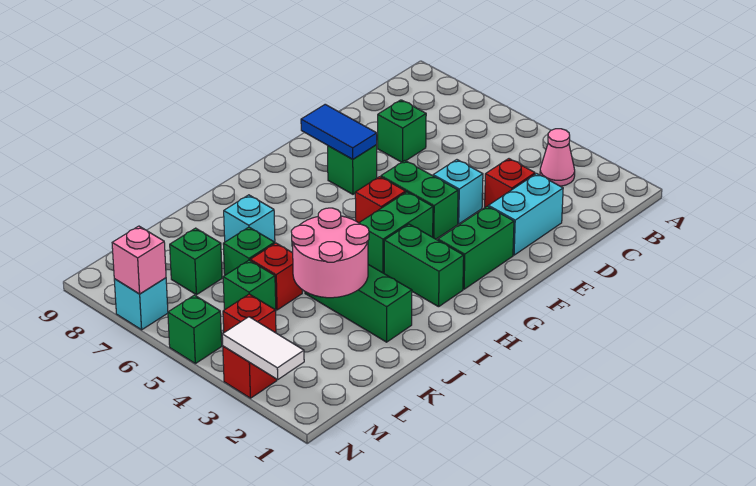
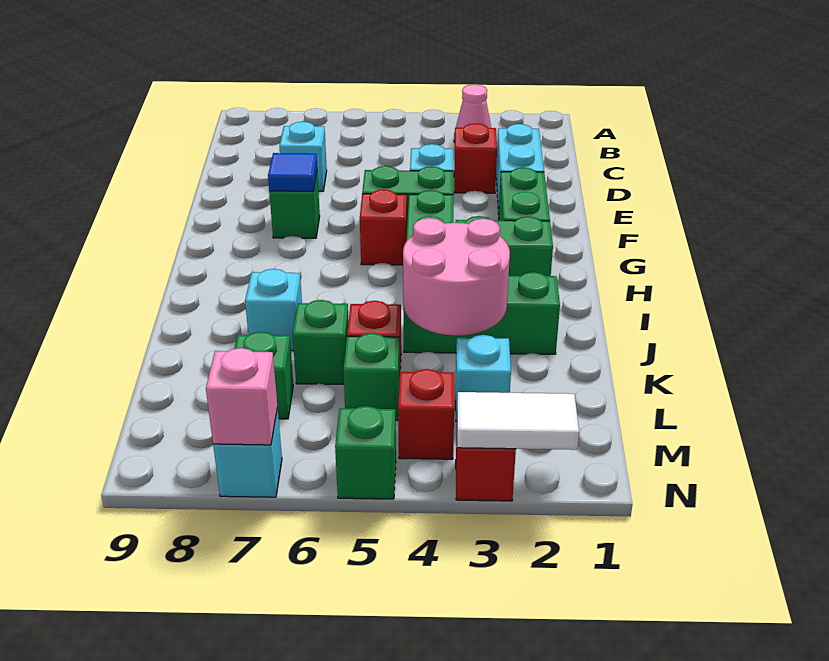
green brick D7 level 1 -> cyan brick D7 level 1
blue tile F7:F8 level 2 -> blue tile F7 level 2
none -> cyan brick L3 level 1

